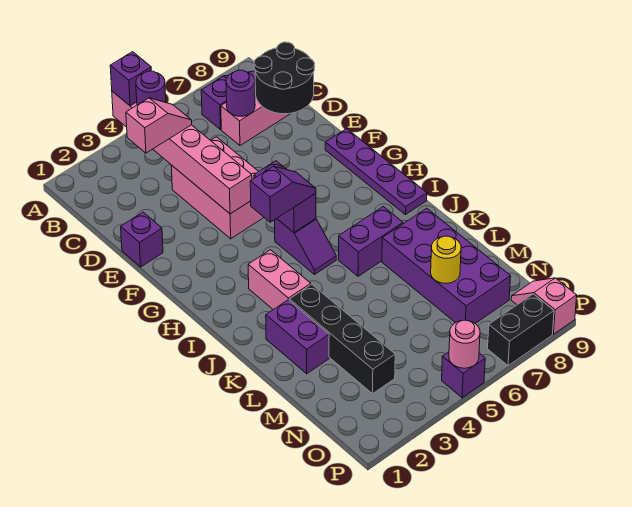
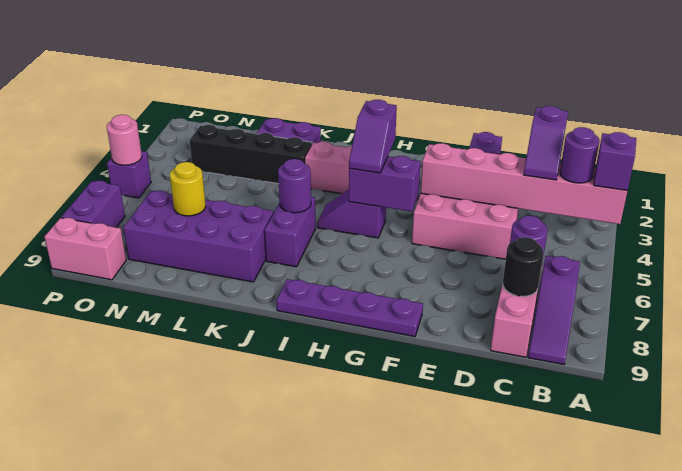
pink slope C3:C4 level 3 top 3 -> purple slope C3:C4 level 3 top 3
black round brick C8:D9 level 2 -> black round brick C8 level 2
none -> purple round brick J6 level 2
pink slope O9:P9 level 1 top P -> pink brick O9:P9 level 1
black brick P7:P8 level 1 -> purple brick P7:P8 level 1

